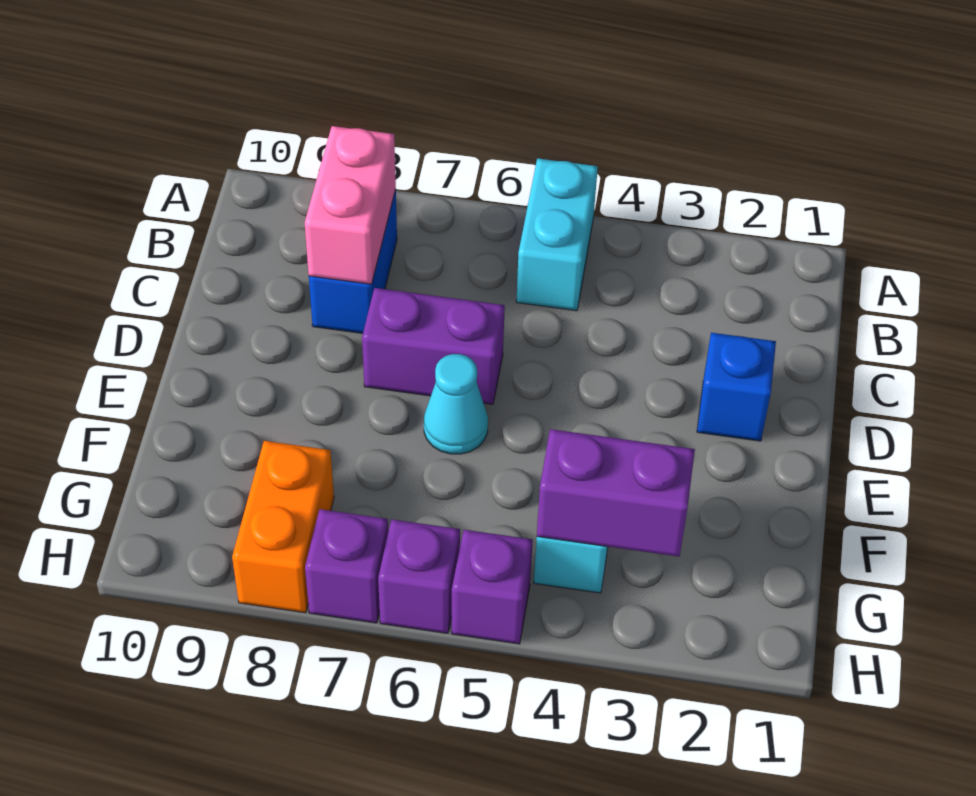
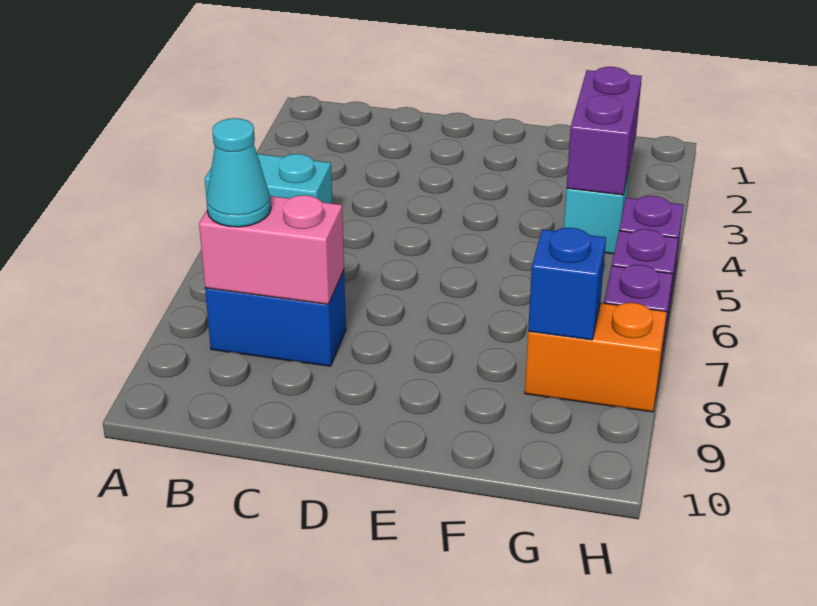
blue brick D2 level 1 -> blue brick G8 level 2
purple brick D6:D7 level 1 -> none
cyan cone E6 level 1 -> cyan cone B8 level 3

